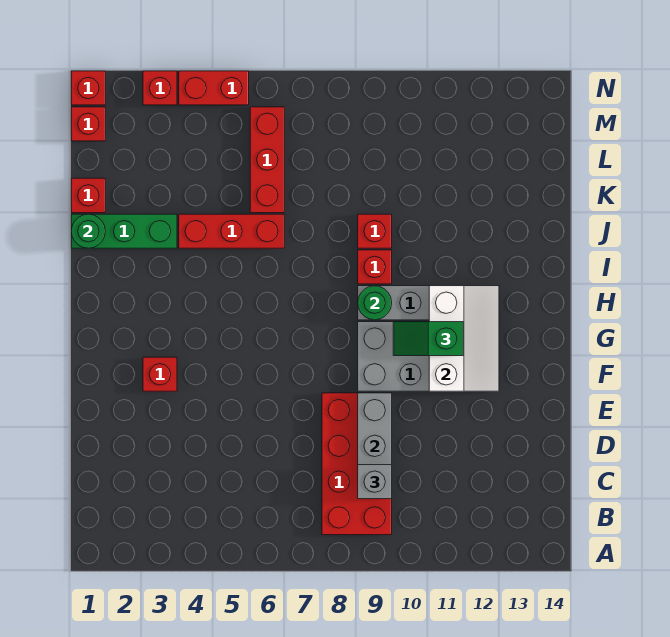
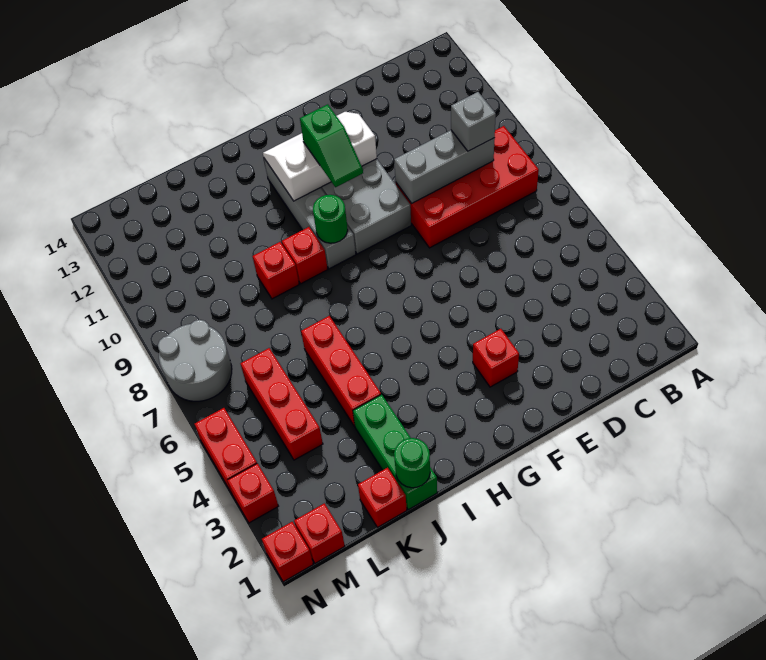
red brick K6:M6 level 1 -> red brick L4:L6 level 1
none -> grey round brick M7:N8 level 1

